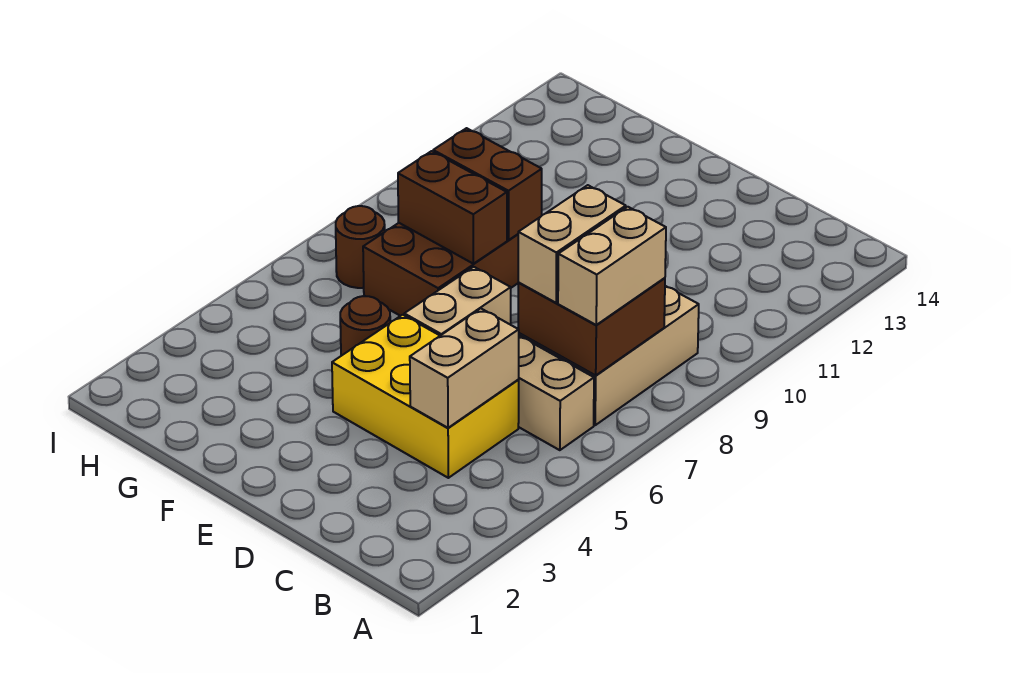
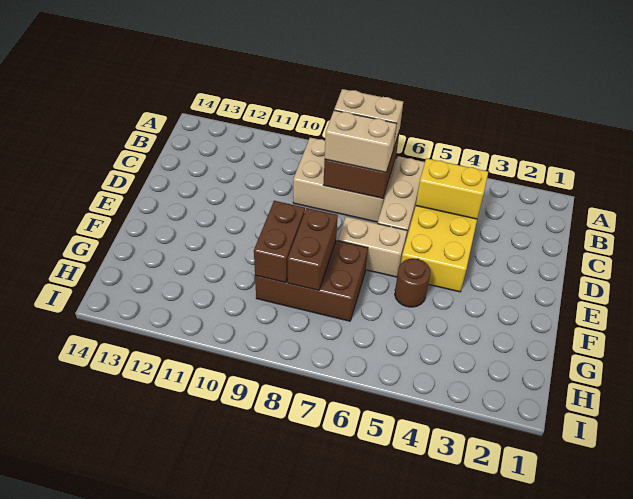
tan brick C4:C5 level 2 -> yellow brick C4:C5 level 2
brown round brick H7 level 1 -> none

